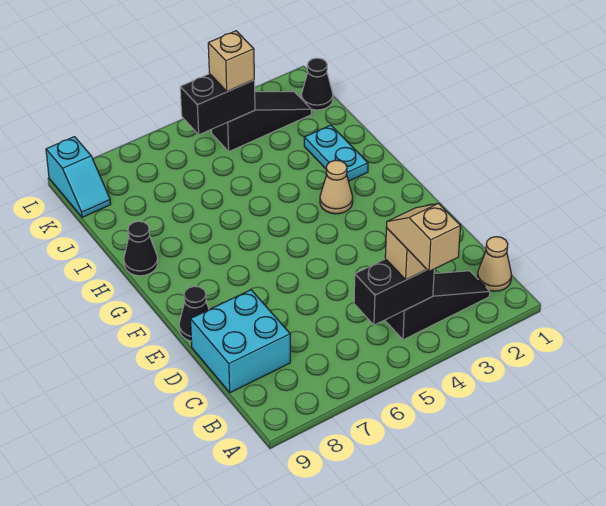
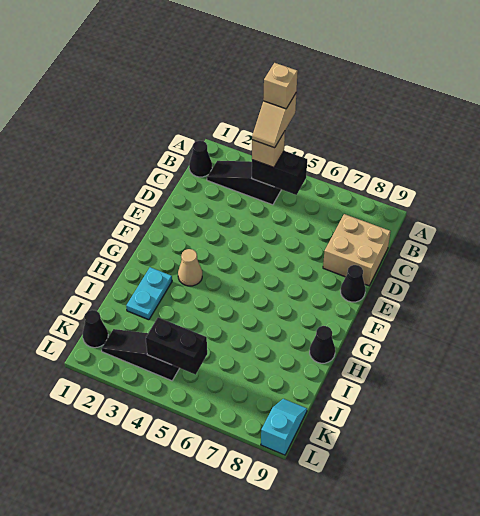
tan cone B1 level 1 -> black cone B1 level 1
cyan brick C8:D9 level 1 -> tan brick C8:D9 level 1
tan brick K4 level 3 -> tan brick A4 level 5

